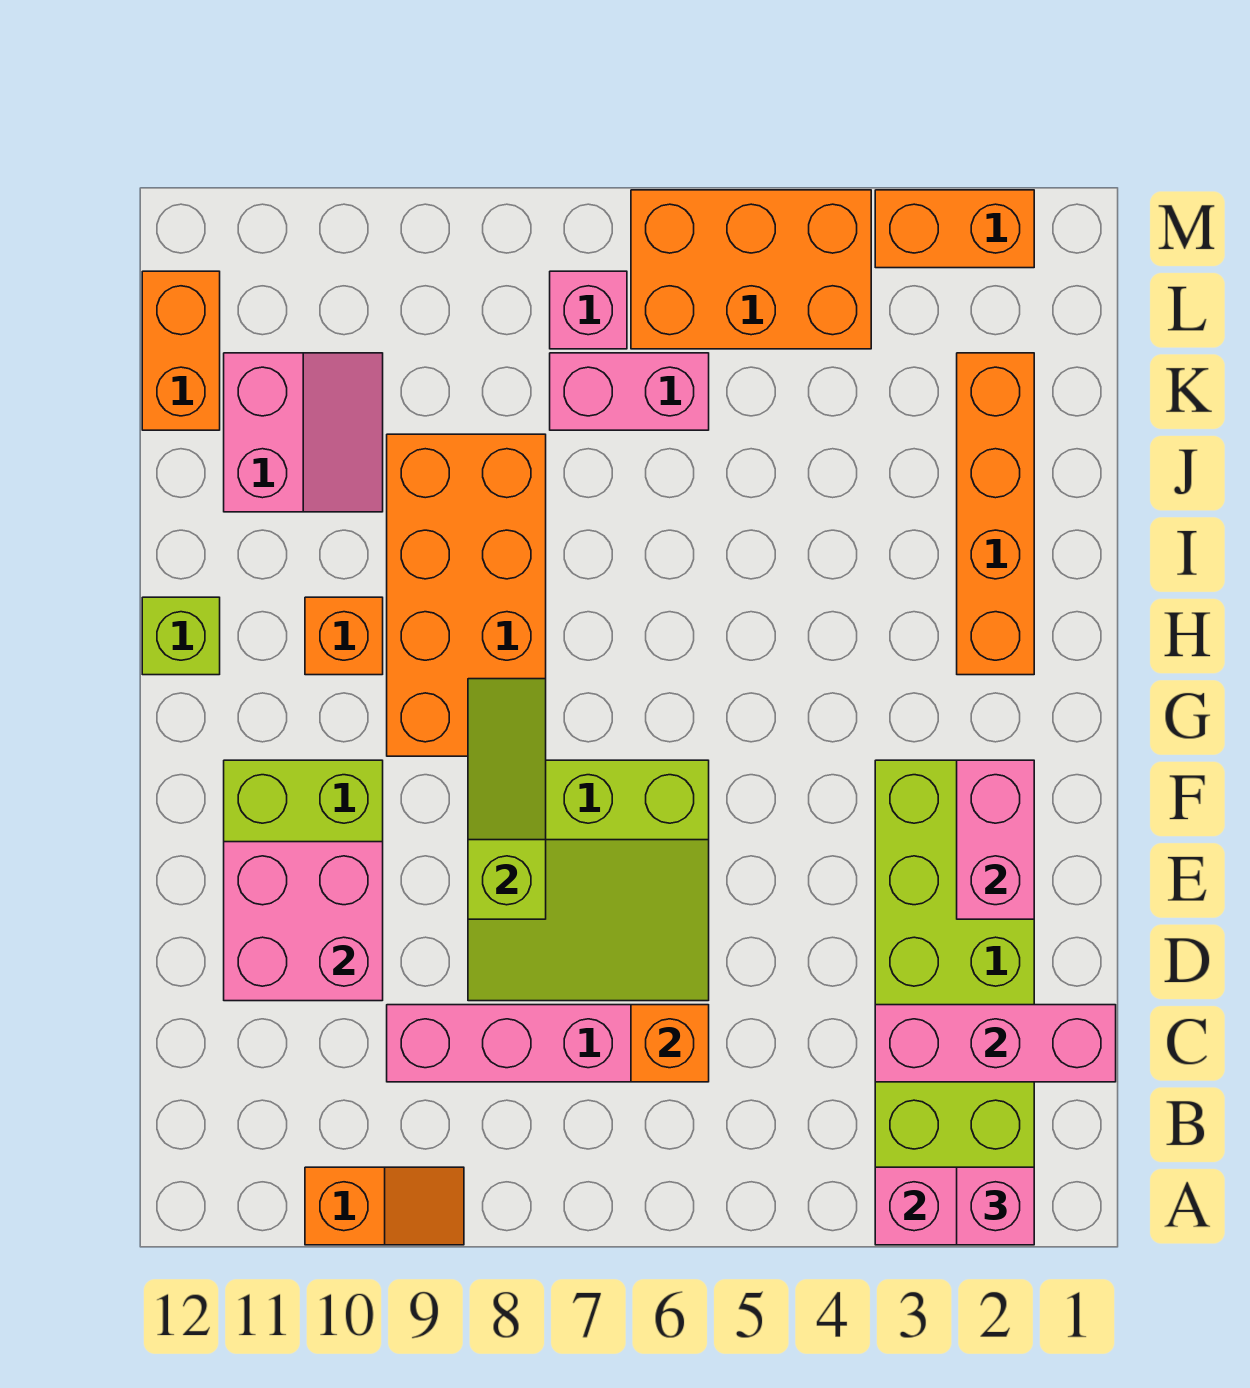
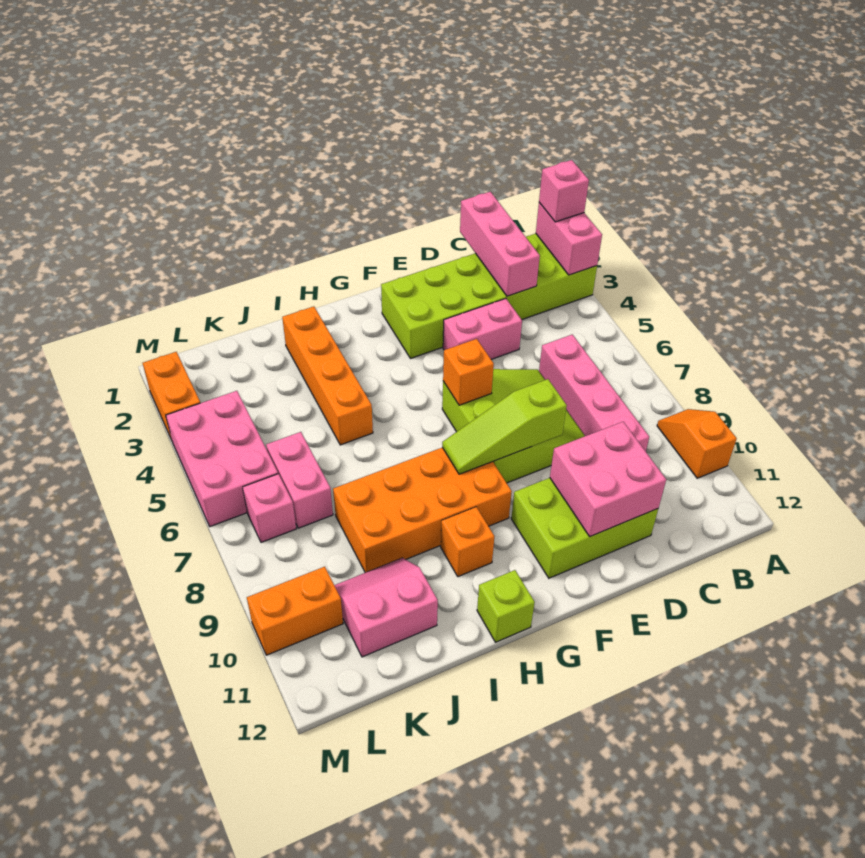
orange brick C6 level 2 -> orange brick F6 level 2
pink brick E2:F2 level 2 -> pink brick D4:E4 level 1
orange brick H2:K2 level 1 -> orange brick I2:I5 level 1
orange brick K12:L12 level 1 -> orange brick L10:M10 level 1
orange brick L4:M6 level 1 -> pink brick L4:M6 level 1

